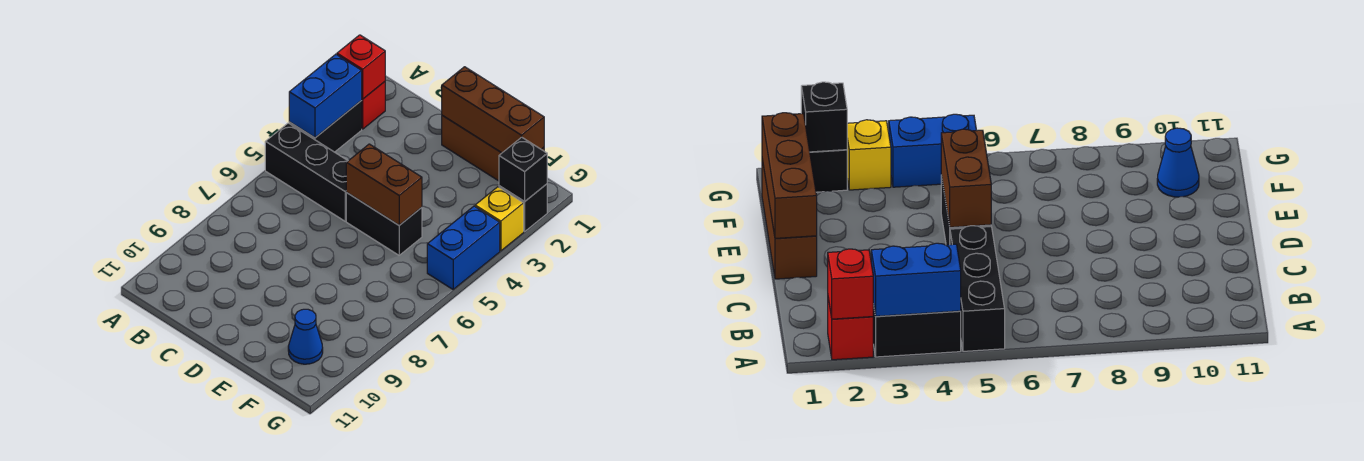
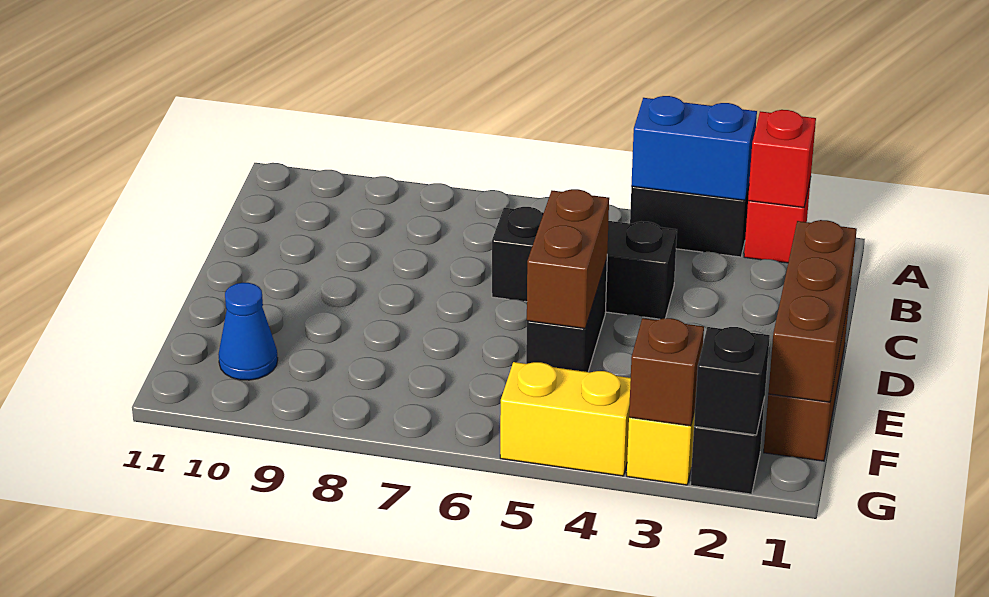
black brick A5:C5 level 1 -> black brick C4:C6 level 1
none -> brown brick G3 level 2
blue brick G4:G5 level 1 -> yellow brick G4:G5 level 1

